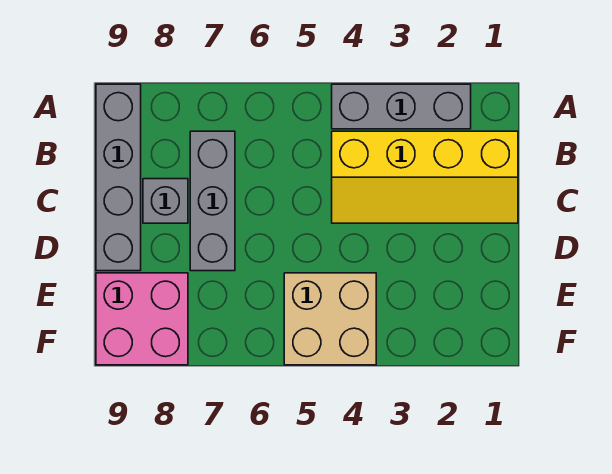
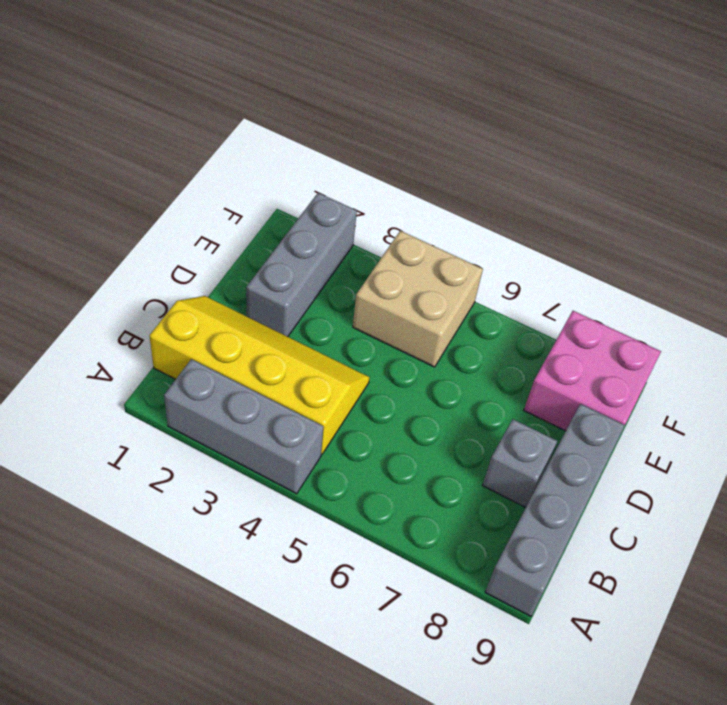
grey brick B7:D7 level 1 -> grey brick D2:F2 level 1

